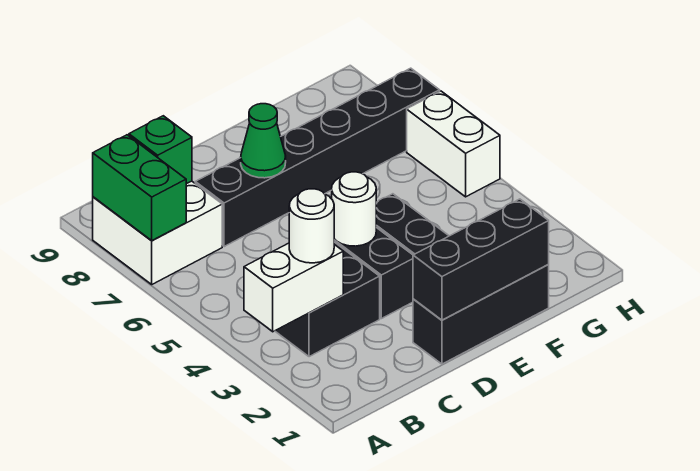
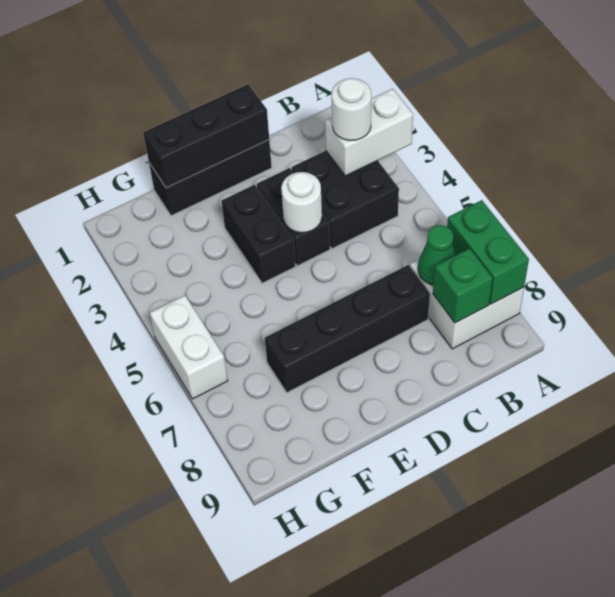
black brick C7:H7 level 1 -> black brick C7:F7 level 1
green cone D7 level 2 -> green cone B7 level 2

